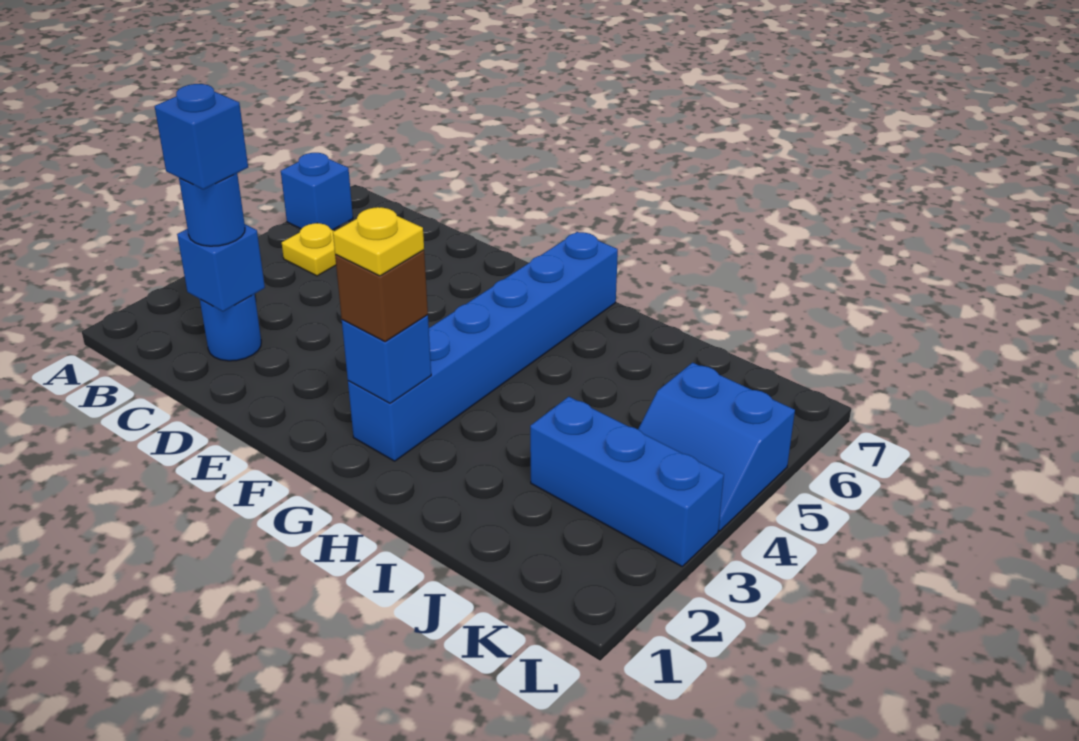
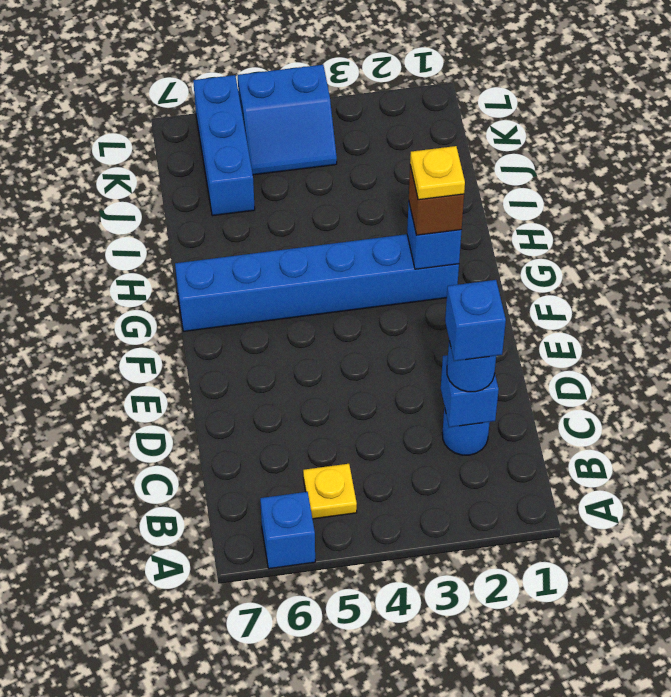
blue brick J3:L3 level 1 -> blue brick J6:L6 level 1
blue slope K4:L5 level 1 top 5 -> blue slope K4:L5 level 1 top L

